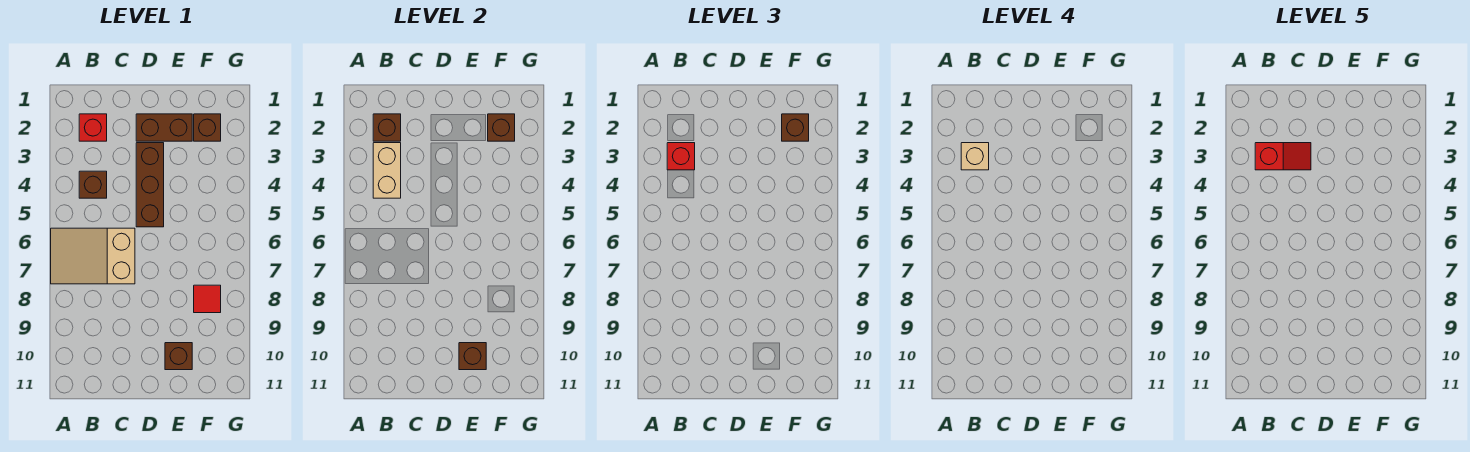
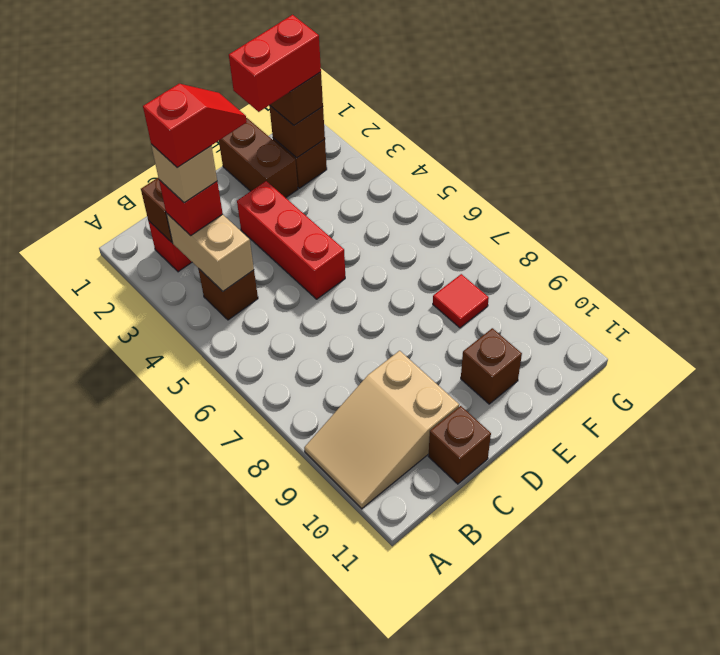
tan slope A6:C7 level 1 top C -> tan slope A9:C10 level 1 top C
brown brick D2:E2 level 1 -> brown brick E1:E2 level 1
brown brick D3:D5 level 1 -> red brick D3:D5 level 1
none -> red brick E2:F2 level 4
brown brick E10 level 2 -> brown brick C11 level 1

